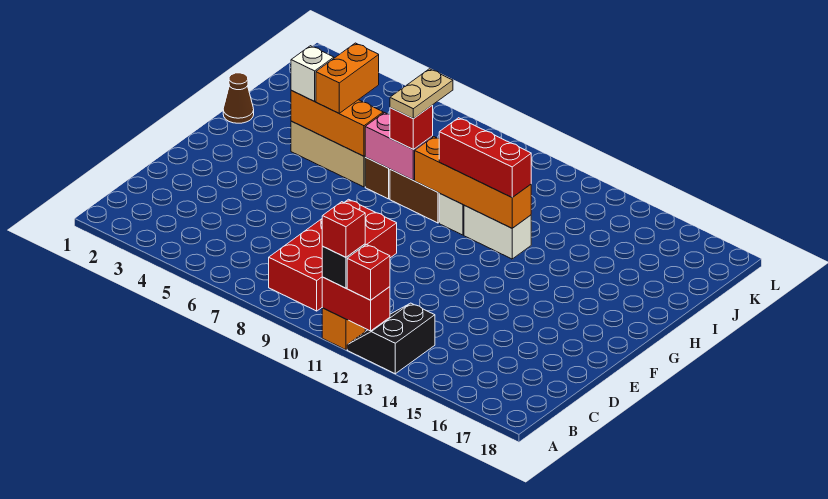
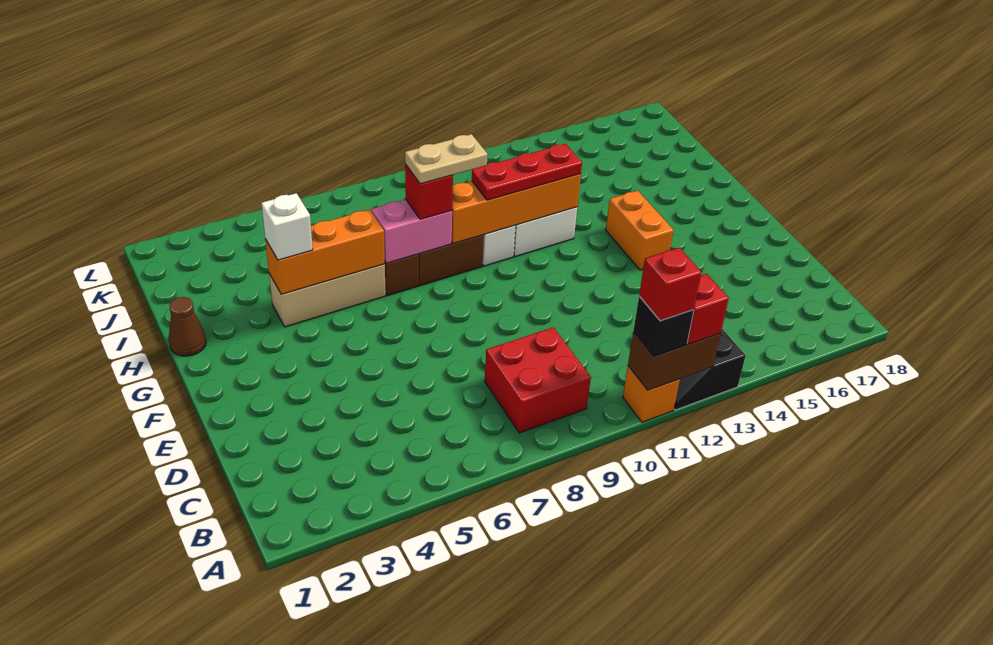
red brick A11:A12 level 2 -> brown brick A11:A12 level 2
red brick B8:E9 level 1 -> red brick B8:C9 level 1
orange brick H5:I5 level 3 -> orange brick F14:G14 level 1
tan plate H8:I8 level 4 -> tan plate H8:H9 level 4
red brick H10:H12 level 3 -> red plate H10:H12 level 3

